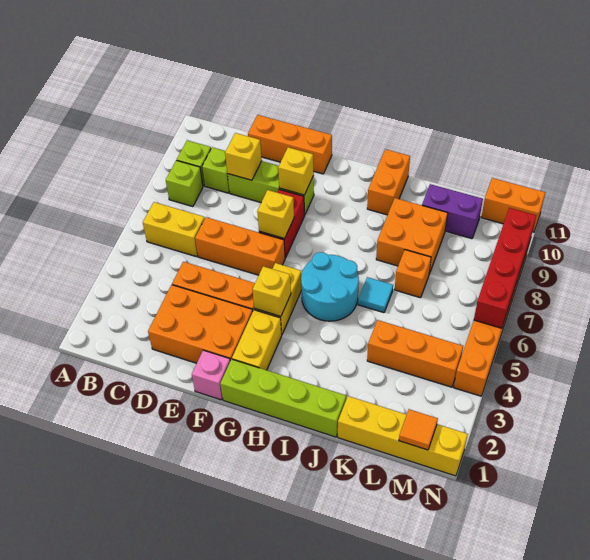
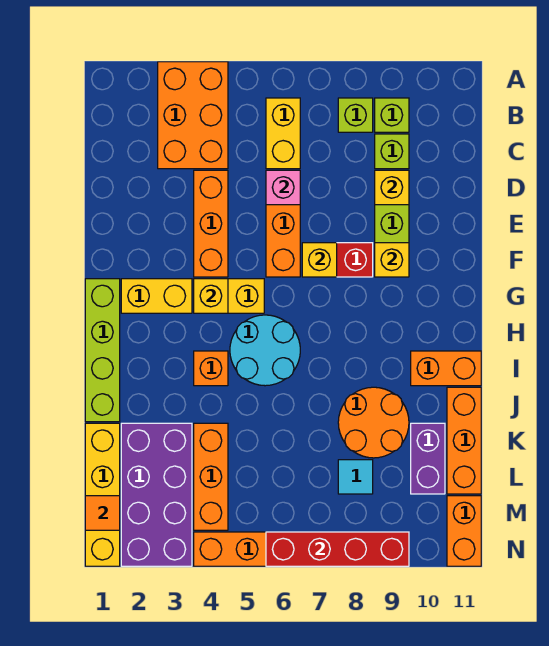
orange brick D2:F3 level 1 -> orange brick A3:C4 level 1
orange brick D11:F11 level 1 -> orange brick J11:L11 level 1
pink brick F1 level 1 -> pink brick D6 level 2
cyan tile J6 level 1 -> cyan tile L8 level 1
orange brick J8:K9 level 1 -> orange round brick J8:K9 level 1
none -> purple brick K2:N3 level 1
orange brick K7 level 1 -> orange brick I4 level 1

